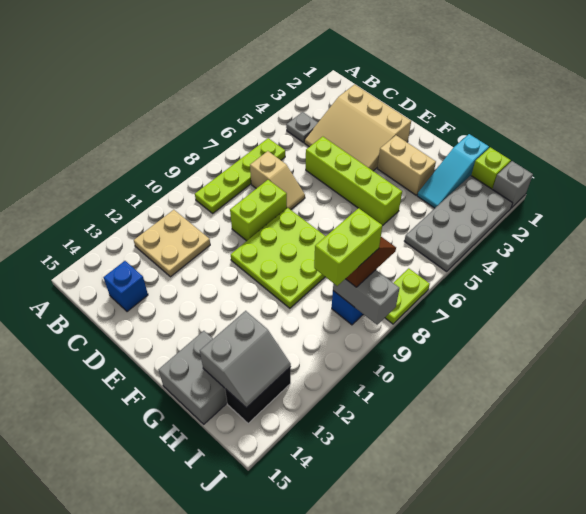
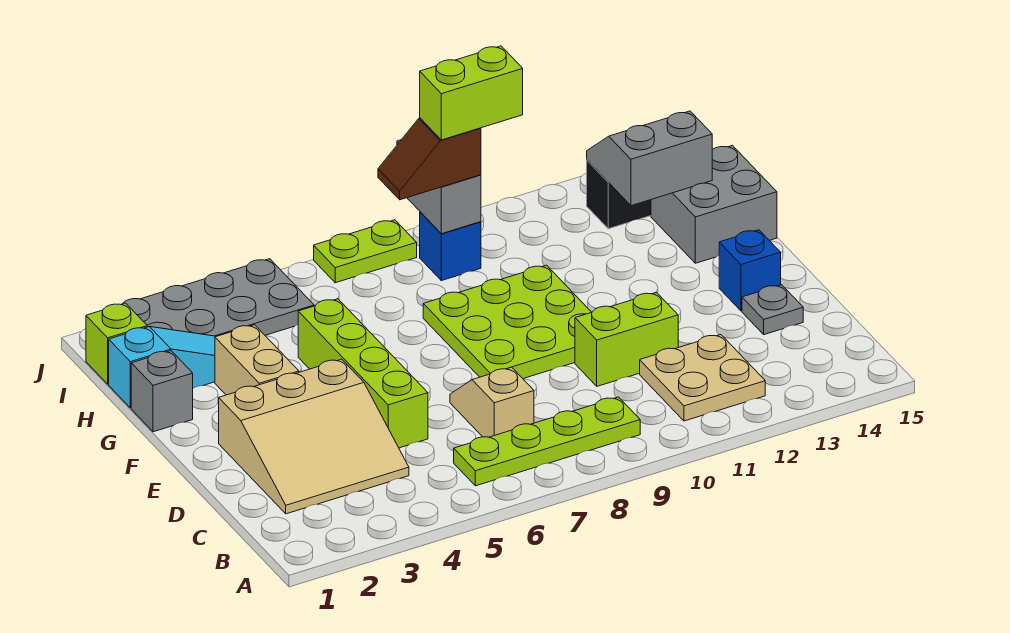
grey plate B4 level 1 -> grey plate D14 level 1
tan slope C2:E4 level 1 top 2 -> tan slope C2:E4 level 1 top E
blue brick C14 level 1 -> blue brick E14 level 1
lime brick D8:D9 level 1 -> lime brick D10:D11 level 1
grey brick J1 level 1 -> grey brick G1 level 1

